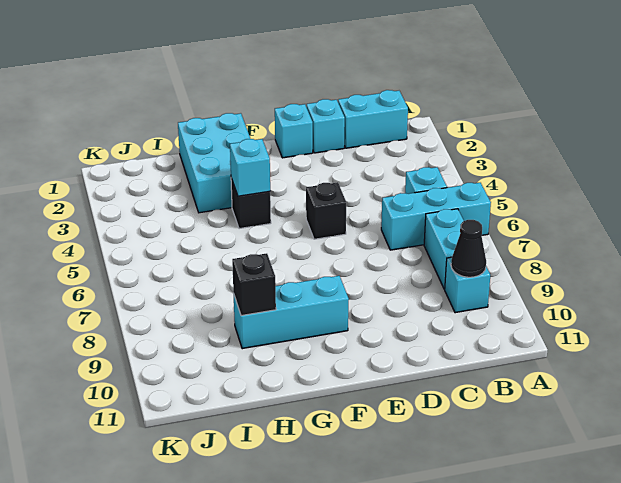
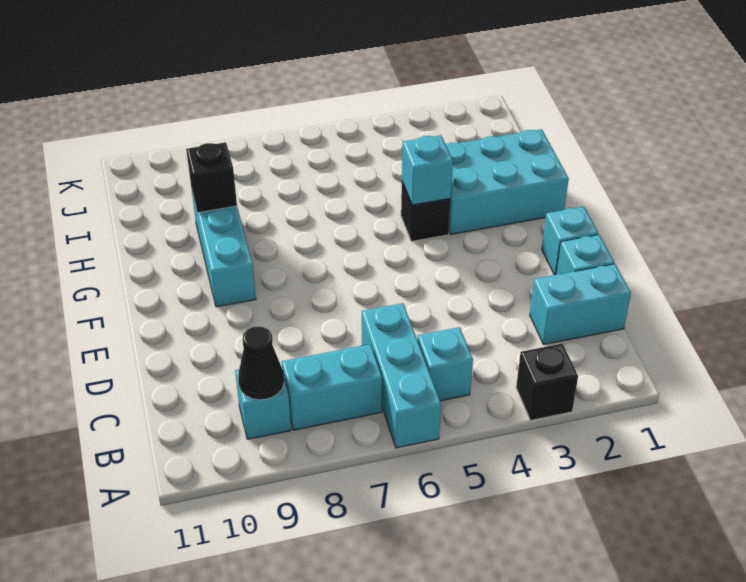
cyan brick B1:C1 level 1 -> cyan brick C1:C2 level 1
black brick E5 level 1 -> black brick A3 level 1

